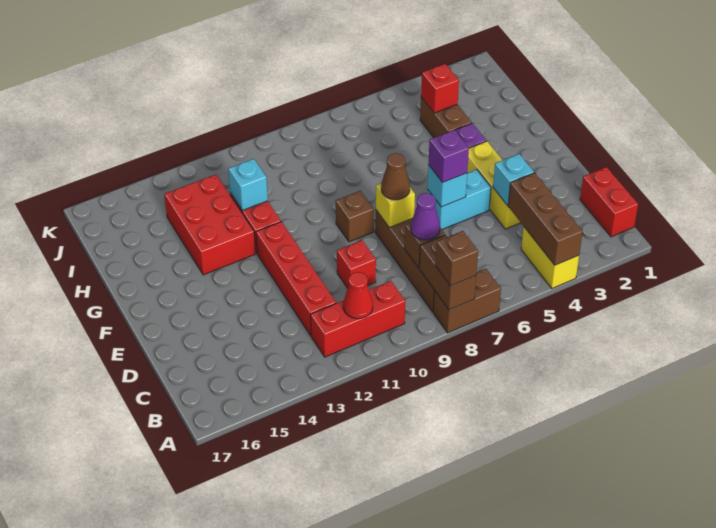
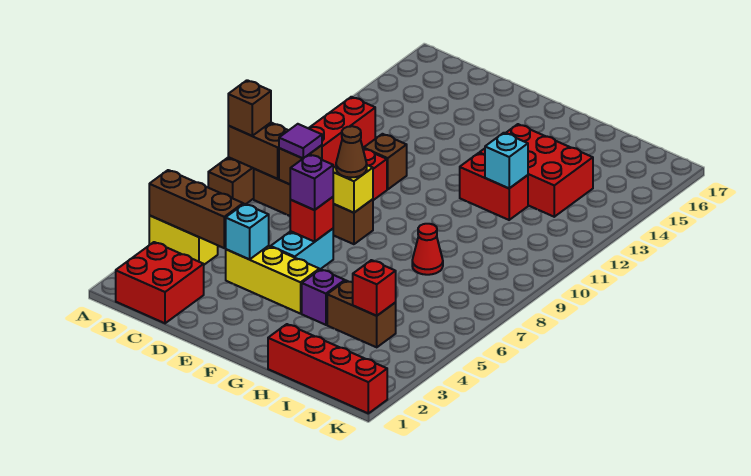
red brick B1:C1 level 1 -> red brick B1:C2 level 1
red cone B11 level 2 -> red cone H8 level 1
purple cone C8 level 3 -> purple tile C8 level 3
red brick C12:F12 level 1 -> red brick H1:K1 level 1
cyan brick E6 level 2 -> red brick E6 level 2
brown brick F9 level 1 -> brown brick D11 level 1

